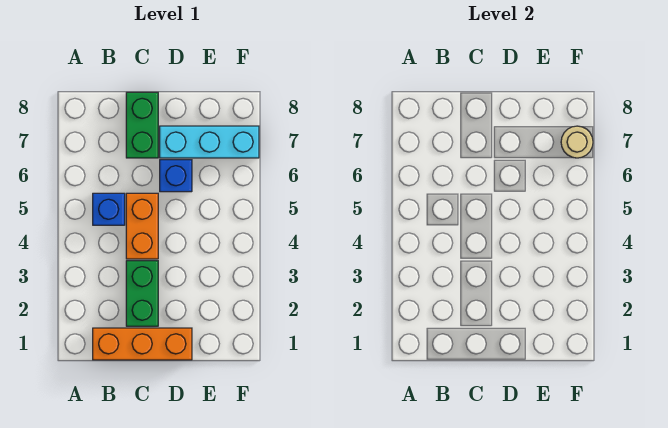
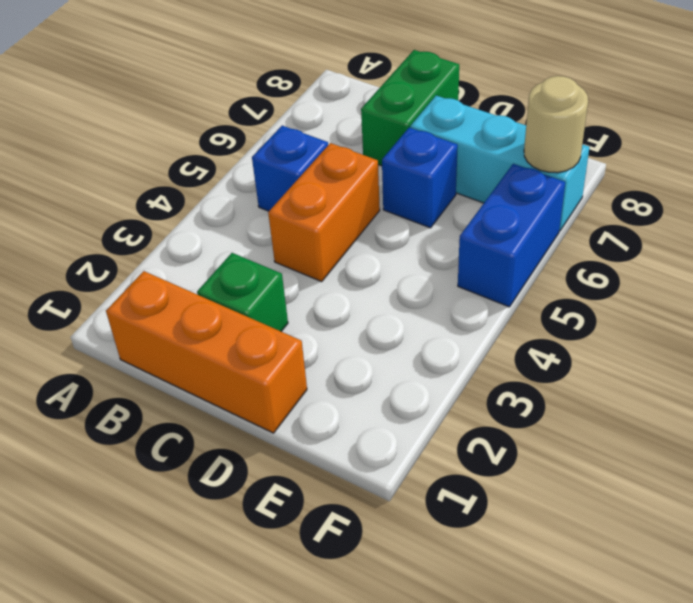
green brick C2:C3 level 1 -> green brick C2 level 1
none -> blue brick F5:F6 level 1

